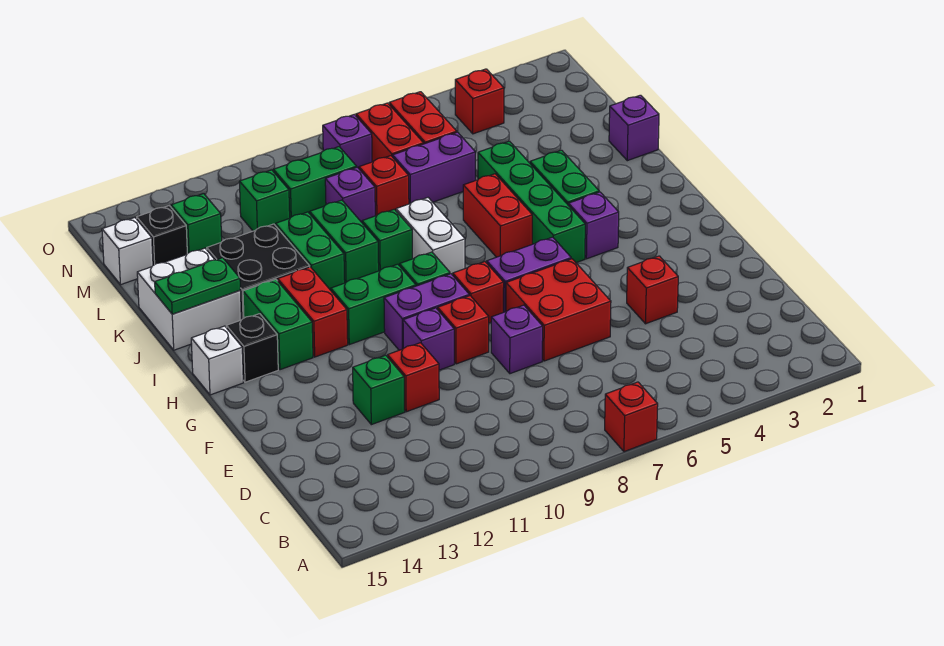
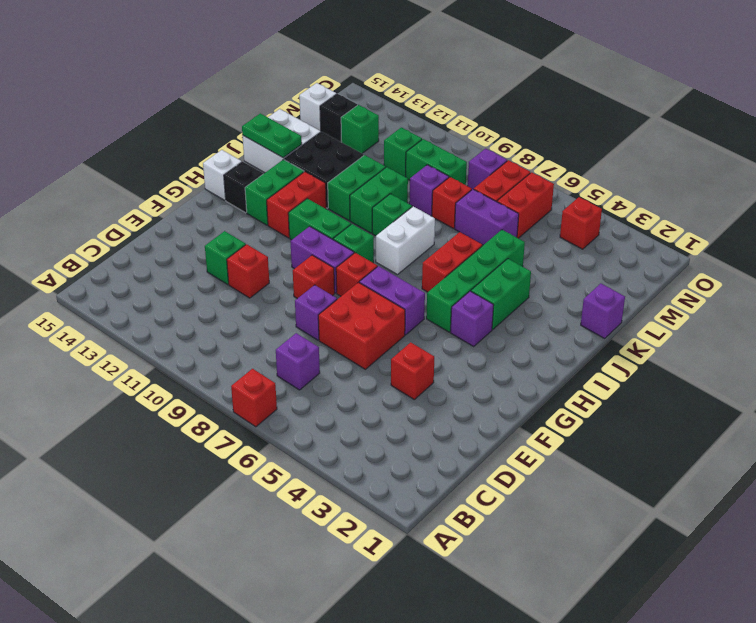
purple brick F10 level 1 -> purple brick C7 level 1

